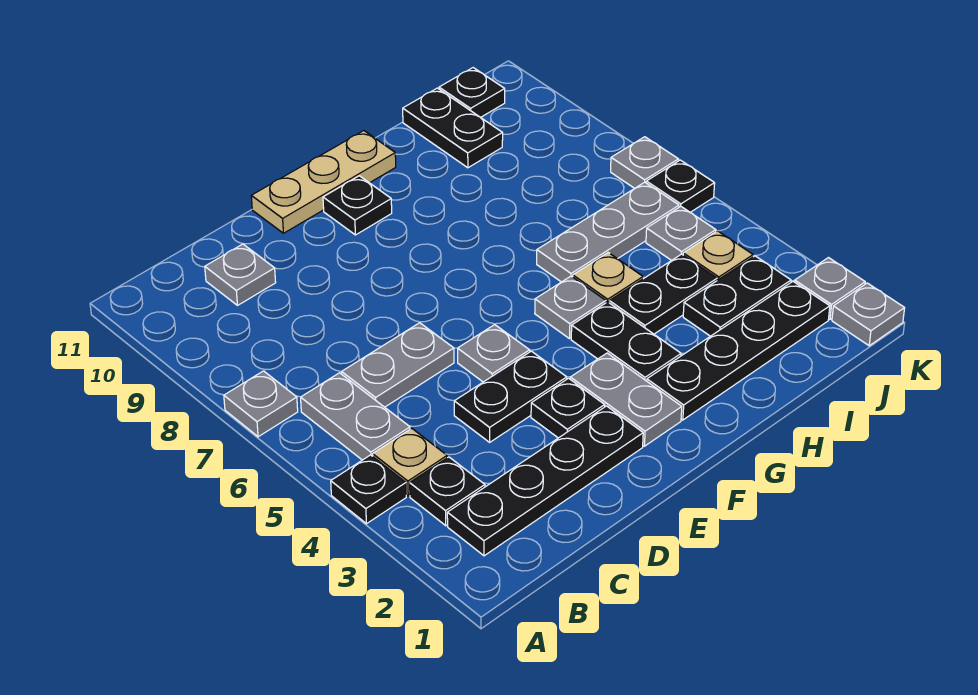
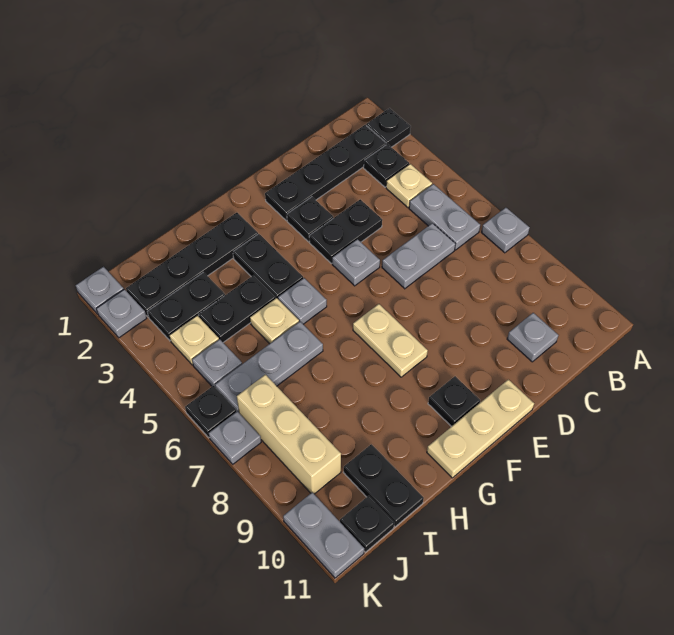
black plate A4 level 1 -> black plate A2 level 1
grey plate F2:F3 level 1 -> grey plate K10:K11 level 1
none -> tan plate F7:F8 level 1
none -> tan brick J7:J9 level 1

